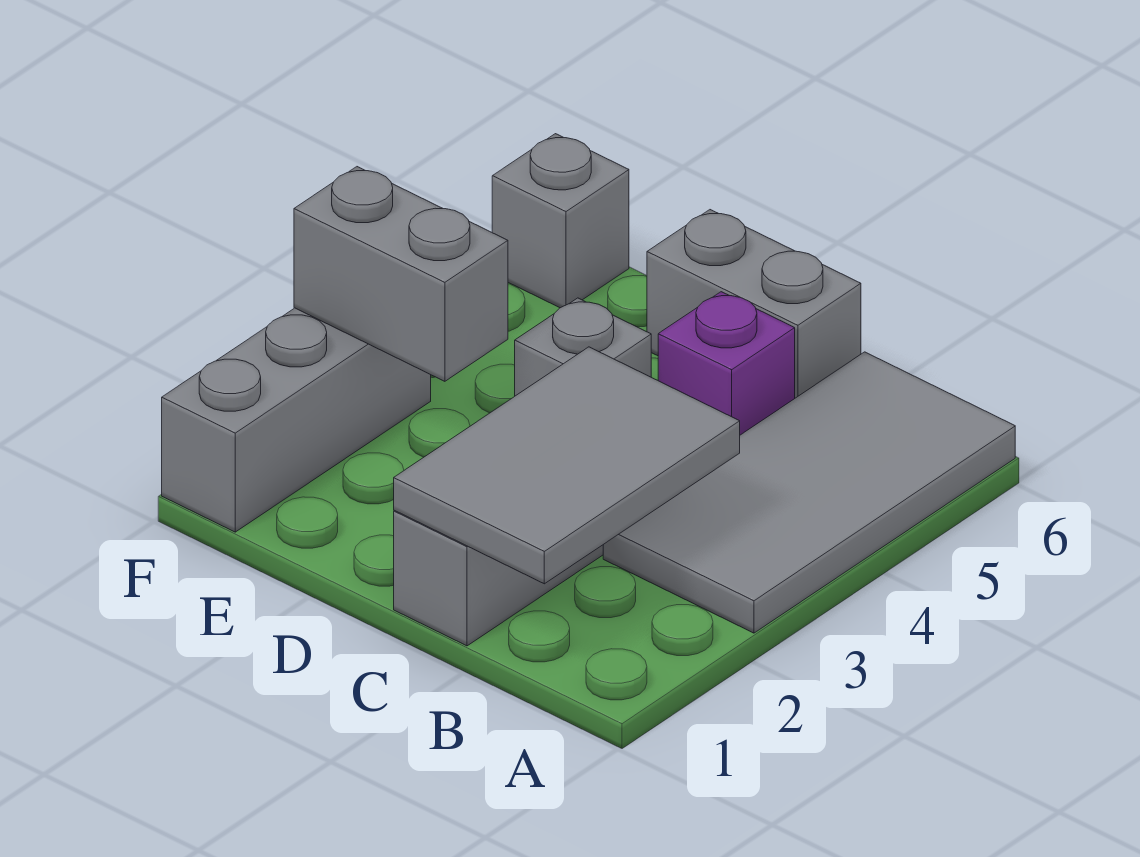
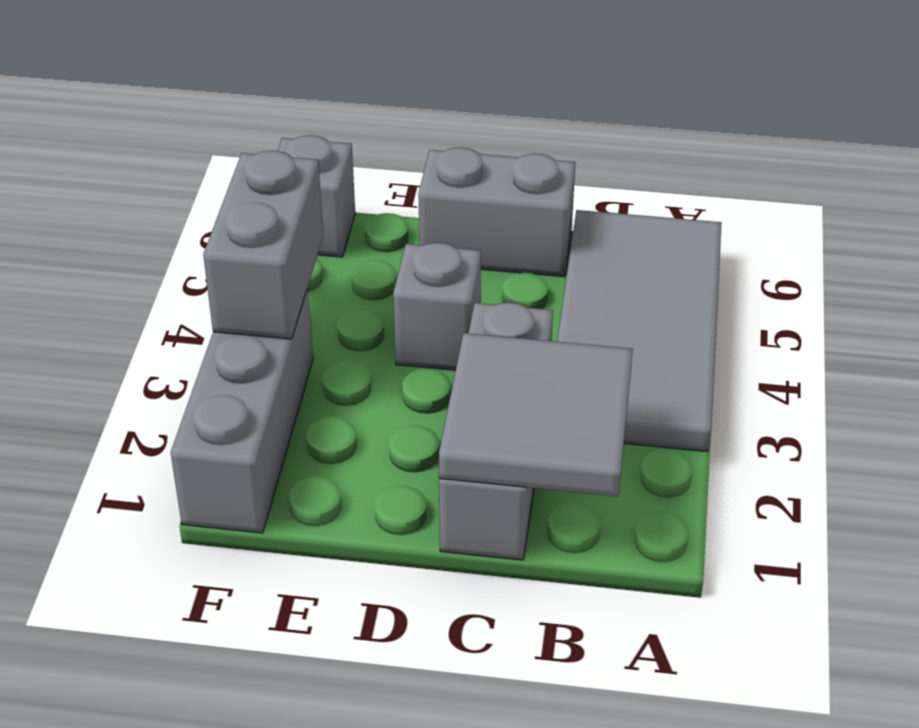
grey tile B1:C3 level 2 -> grey tile B1:C2 level 2
purple brick C5 level 1 -> none
grey brick E3:F3 level 2 -> grey brick F3:F4 level 2

